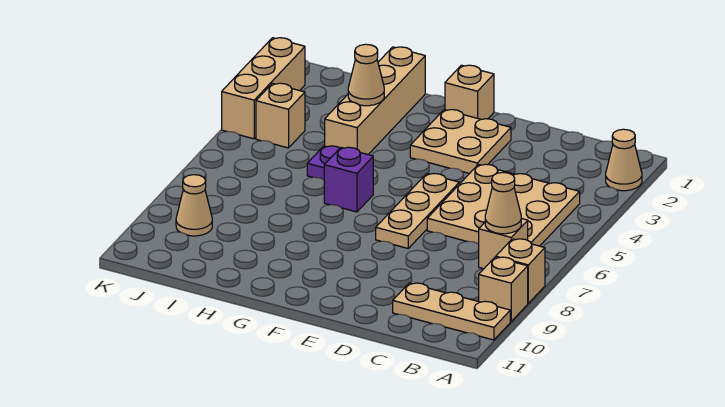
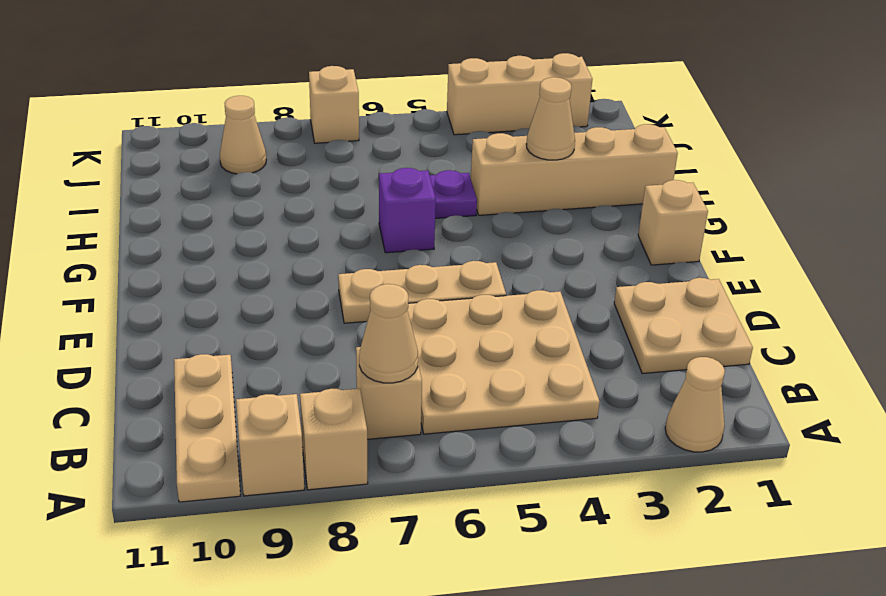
tan plate E2:F3 level 1 -> tan plate C1:D2 level 1
tan brick J4 level 1 -> tan brick K7 level 1

